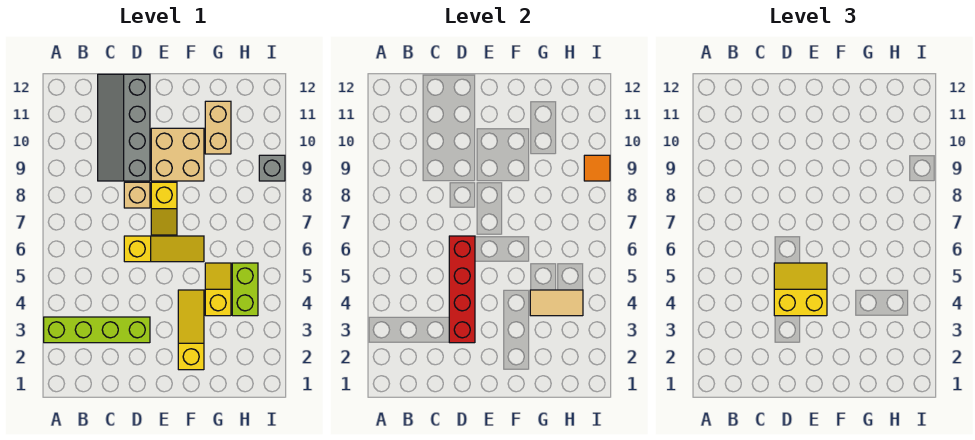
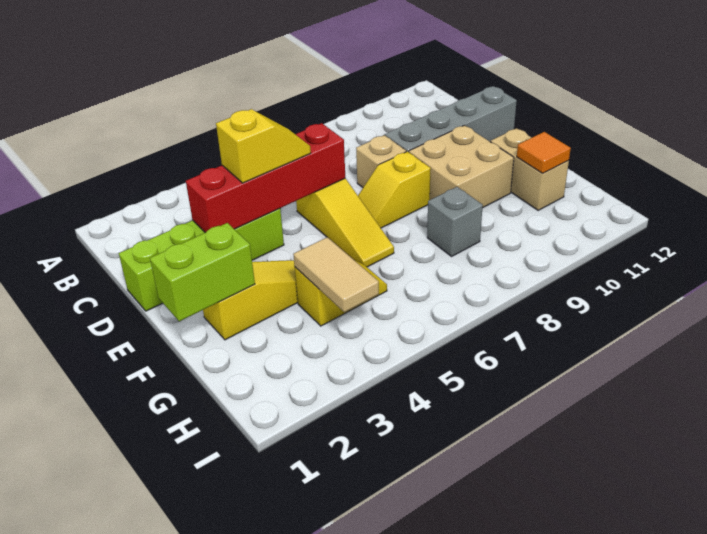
lime brick A3:D3 level 1 -> lime brick D1:D4 level 1
yellow slope D4:E5 level 3 top 4 -> yellow slope D4:D5 level 3 top 4
tan brick G10:G11 level 1 -> tan brick F11:G11 level 1
lime brick H4:H5 level 1 -> lime brick F1:F2 level 2
grey brick I9 level 1 -> grey brick G8 level 1
orange tile I9 level 2 -> orange tile G11 level 2

